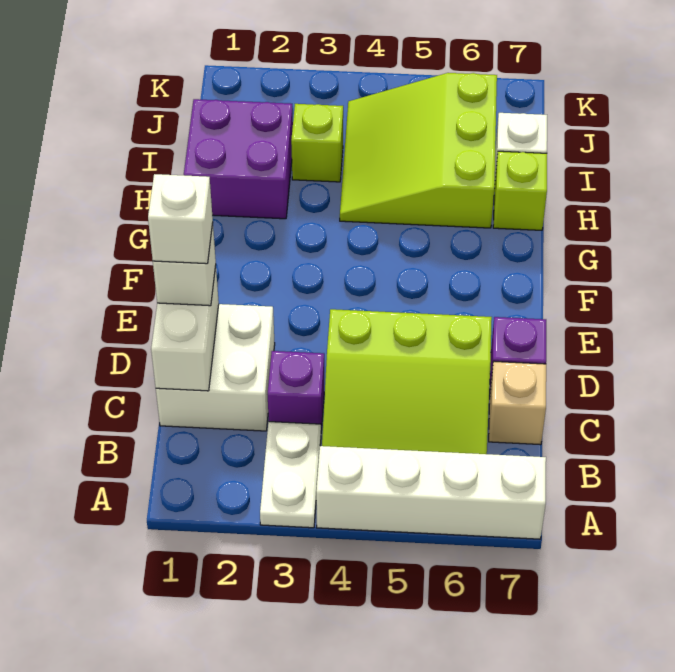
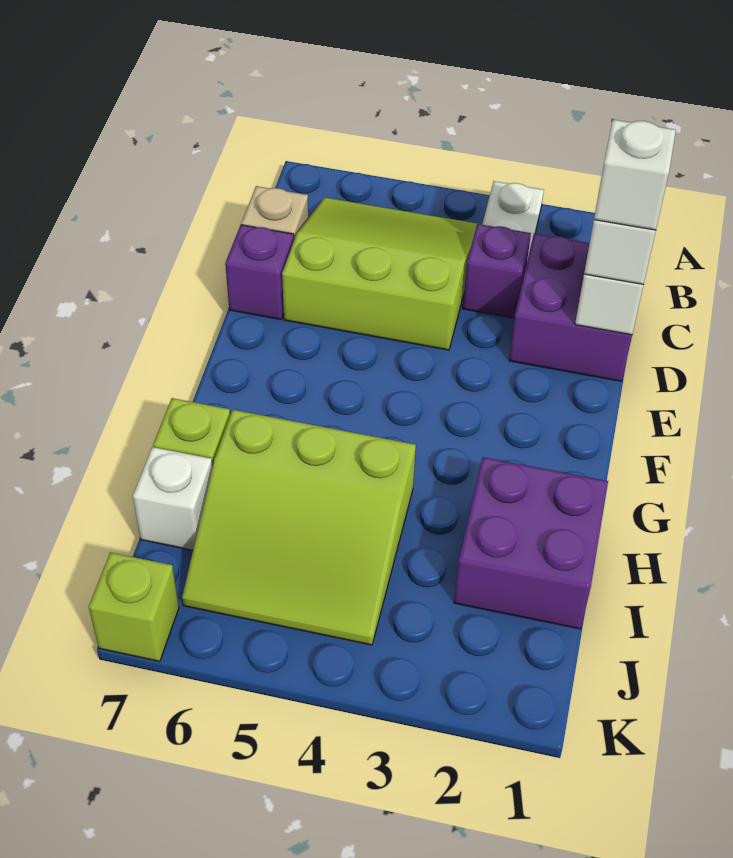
white brick A4:A7 level 1 -> none
white brick C1:D2 level 1 -> purple brick C1:D2 level 1
lime slope H4:J6 level 1 top 6 -> lime slope H4:J6 level 1 top H
lime brick I3 level 1 -> lime brick K7 level 1

